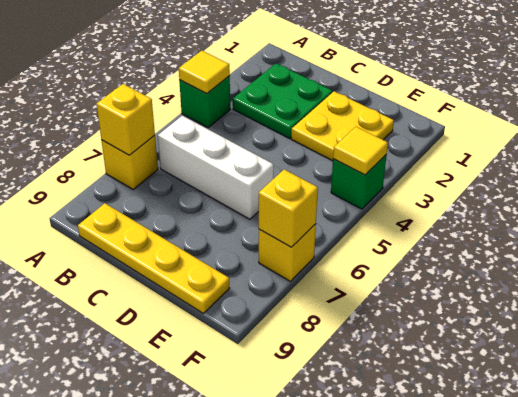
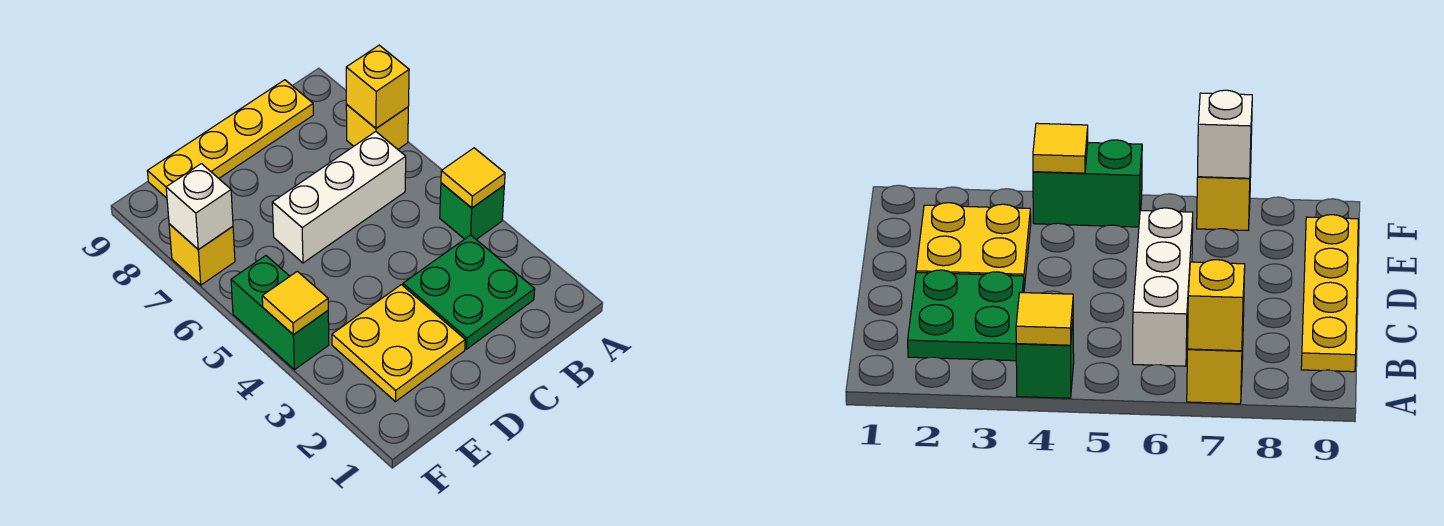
green brick F4 level 1 -> green brick F4:F5 level 1
yellow brick F7 level 2 -> white brick F7 level 2

